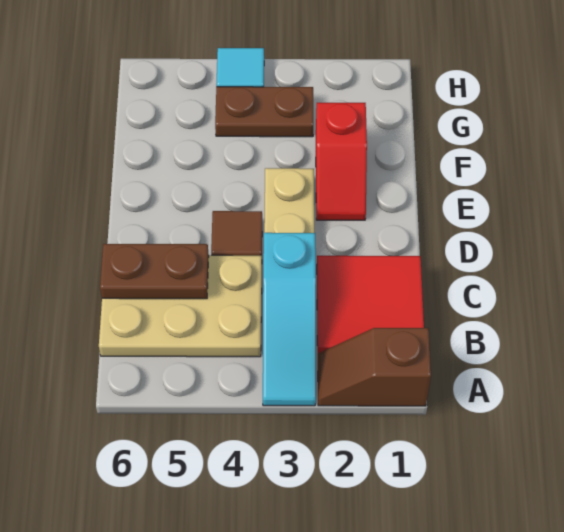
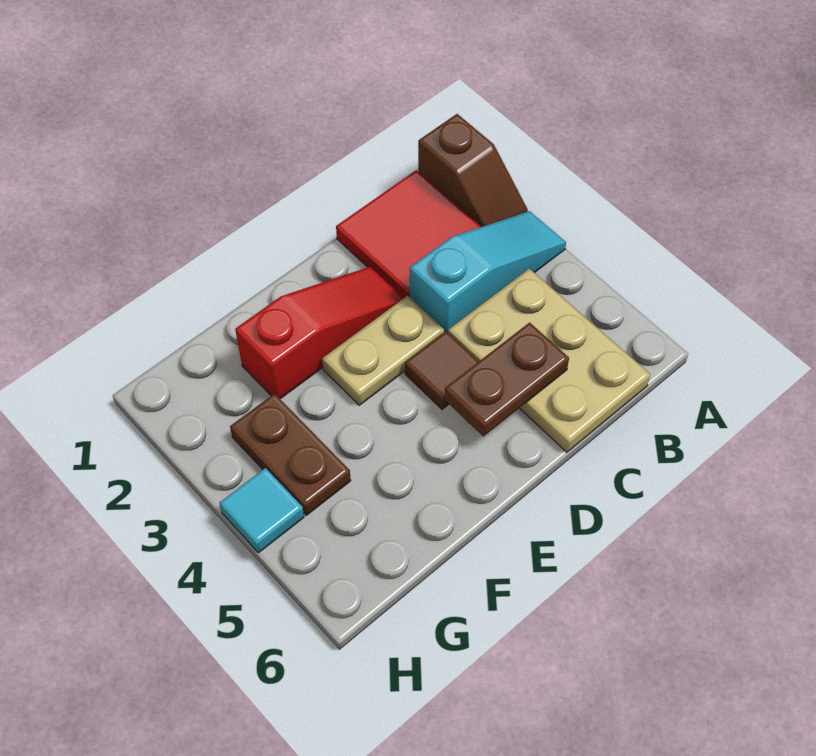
brown plate C5:C6 level 2 -> brown plate C5:D5 level 2
red slope E2:F2 level 1 top F -> red slope D2:F2 level 1 top F

